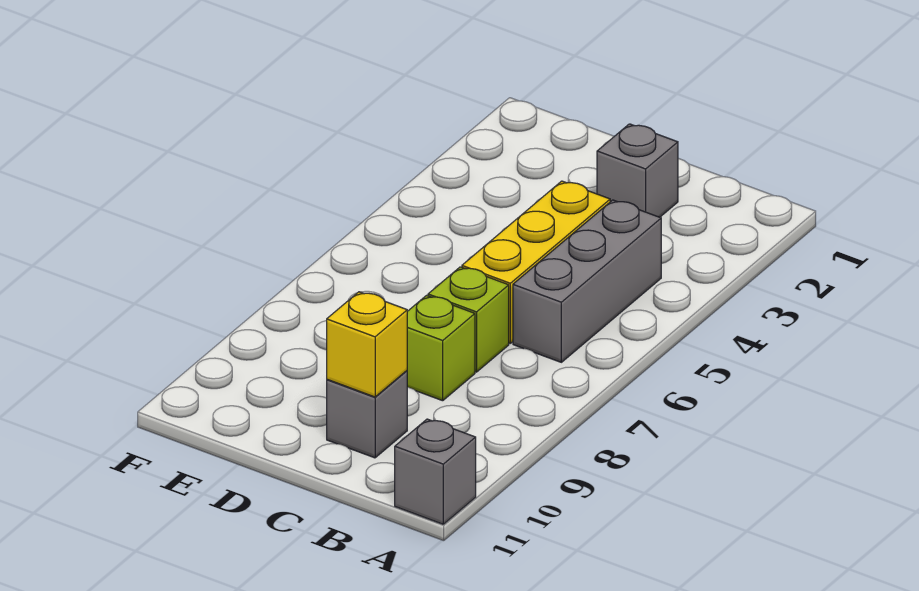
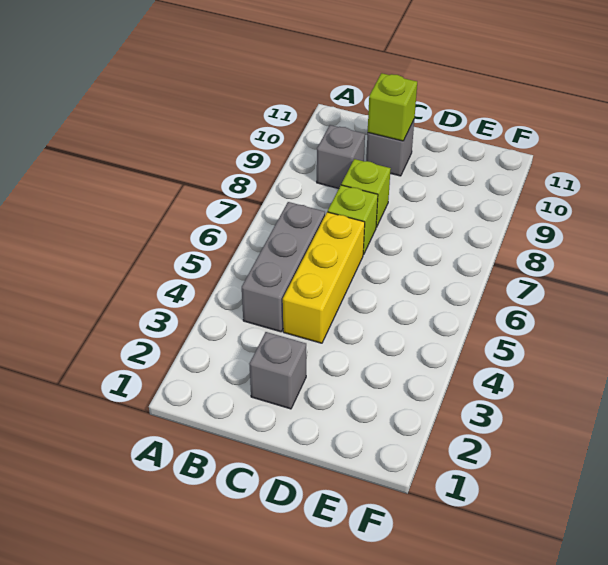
grey brick A11 level 1 -> grey brick B9 level 1
yellow brick C10 level 2 -> lime brick C10 level 2

